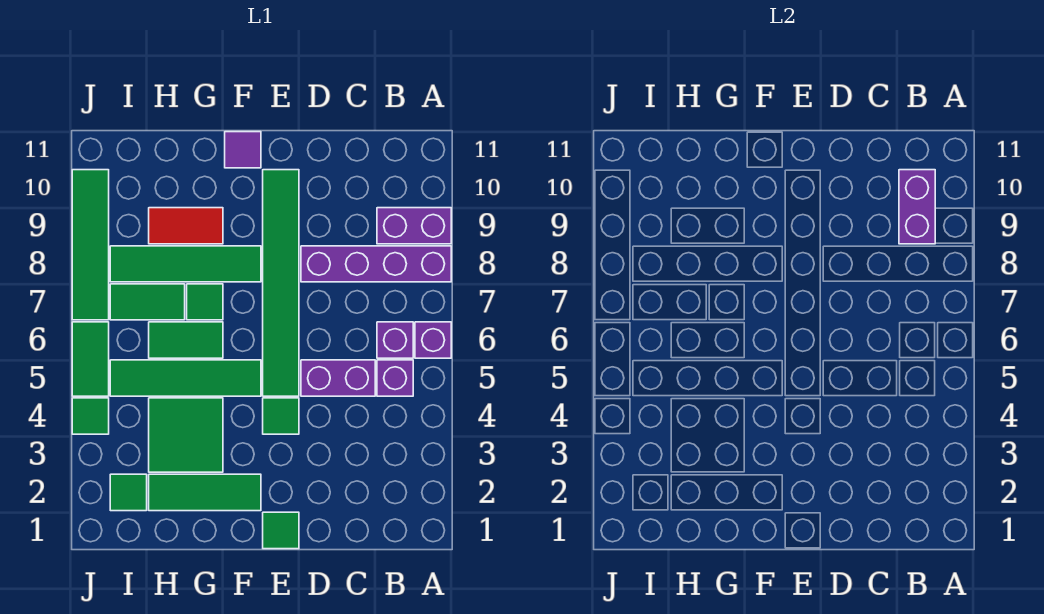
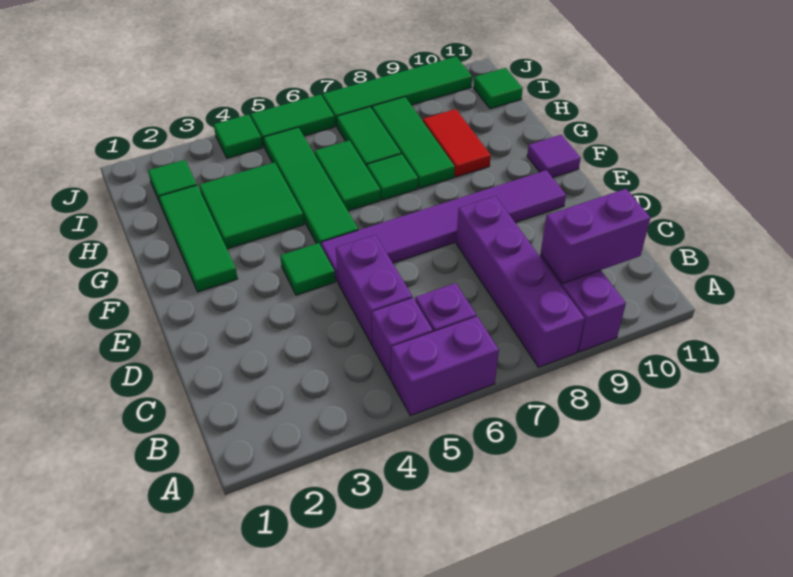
purple brick A6 level 1 -> purple brick A5:A6 level 1
green tile E1 level 1 -> green tile I11 level 1
green tile E5:E10 level 1 -> purple tile E5:E10 level 1
green tile F8:I8 level 1 -> green tile G8:I8 level 1

